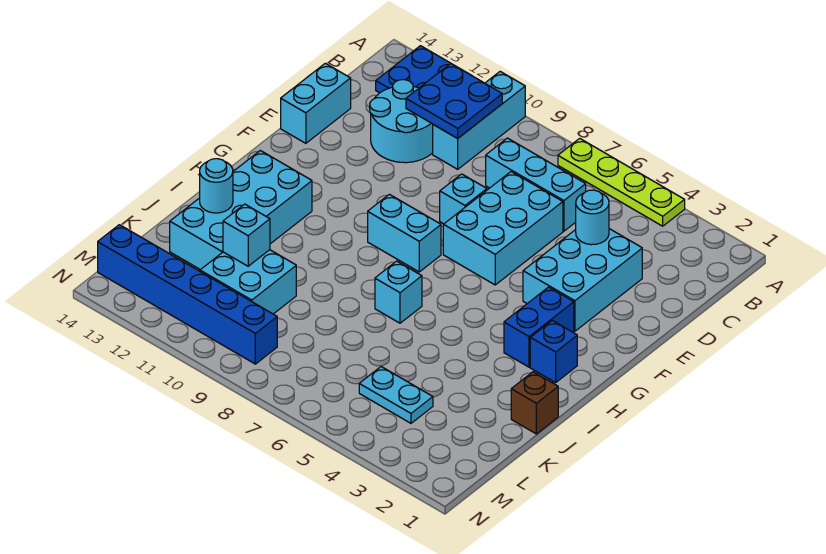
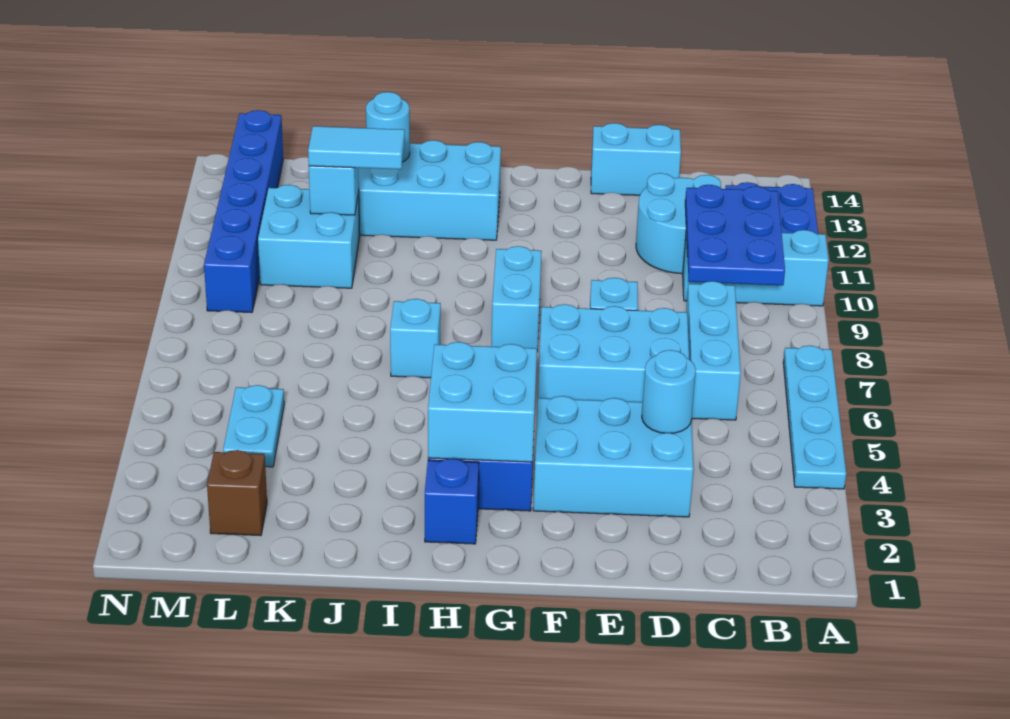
lime plate A4:A7 level 1 -> cyan plate A4:A7 level 1
blue plate B10:C11 level 2 -> blue plate B9:C11 level 2
none -> cyan brick G3:H4 level 2
brown brick J1 level 1 -> brown brick L2 level 1
none -> cyan tile J11:K11 level 3

